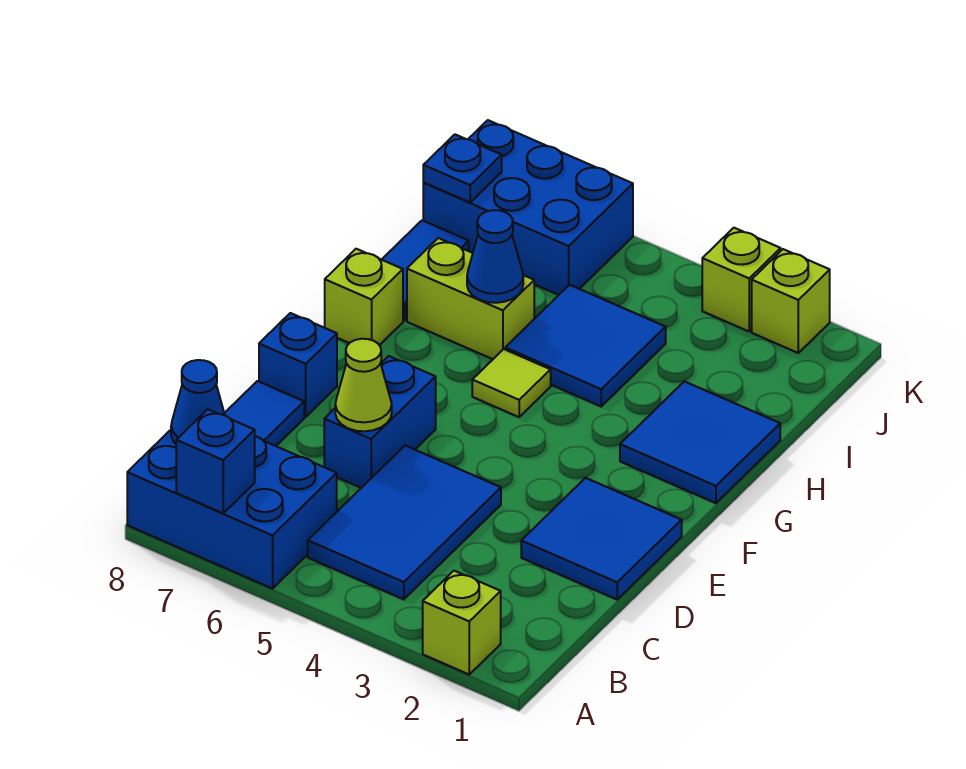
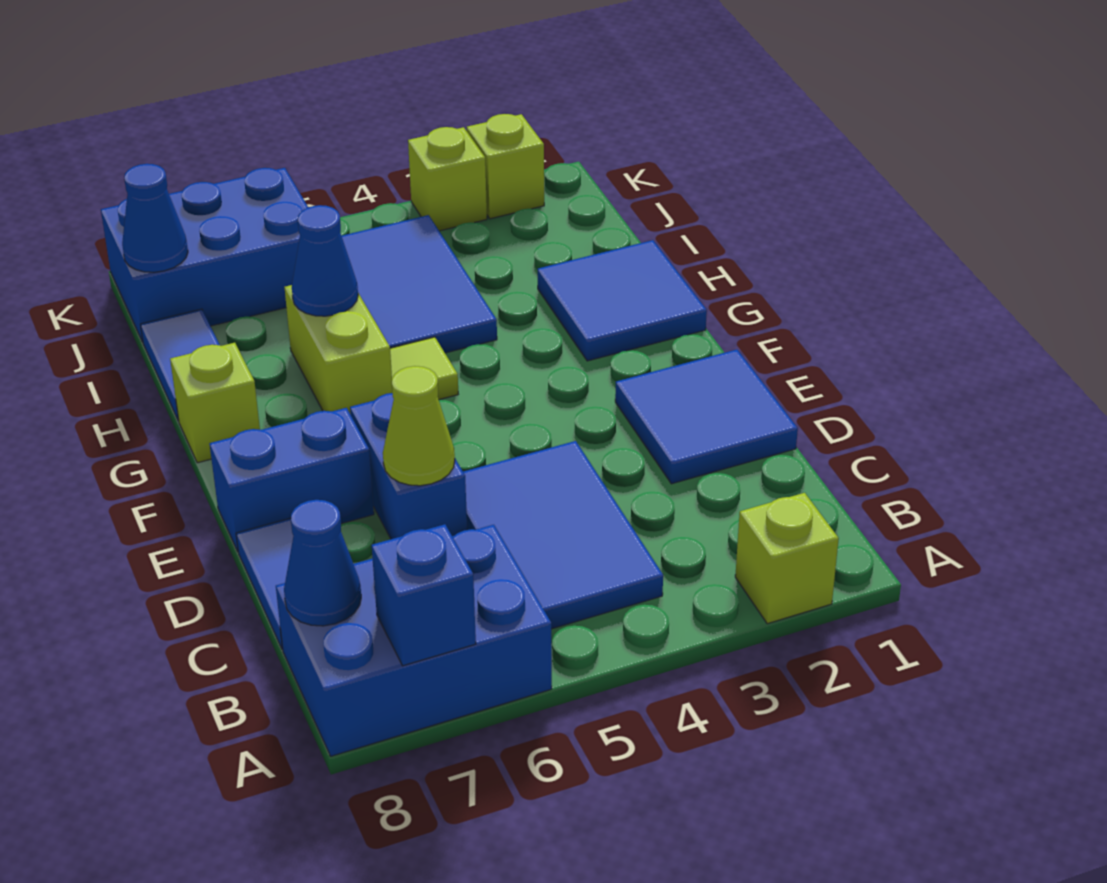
blue brick E8 level 1 -> blue brick E7:E8 level 1
blue tile H4:I5 level 1 -> blue tile H4:J5 level 1
lime brick H6:H7 level 1 -> lime brick G6:H6 level 1
blue plate J8 level 2 -> blue cone J8 level 2

